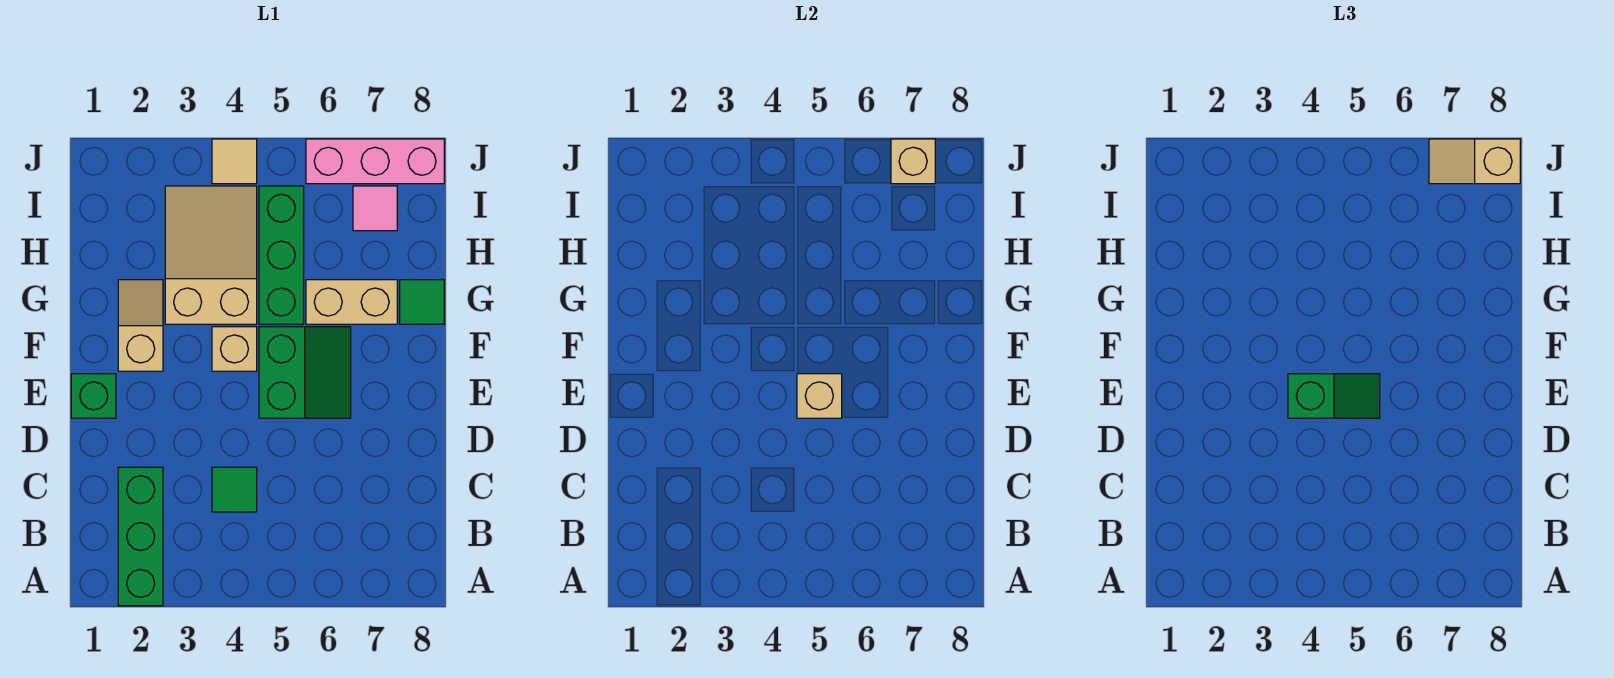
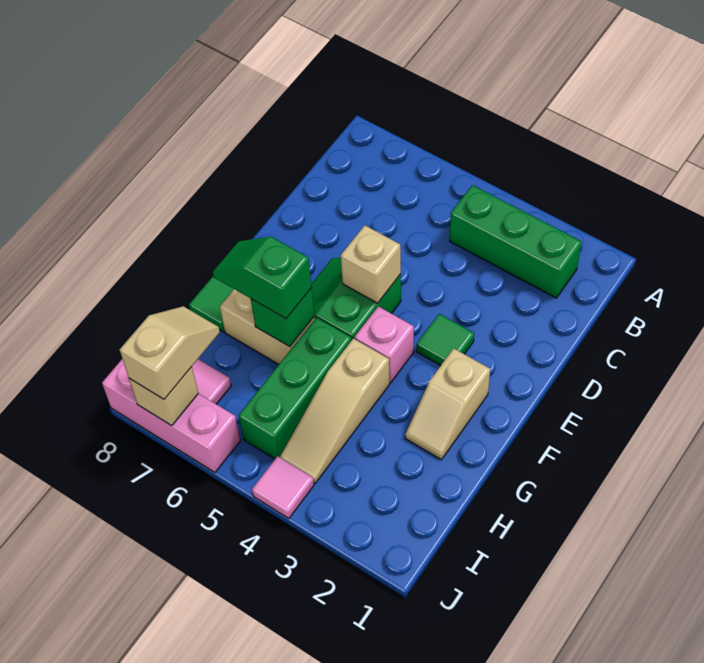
green brick A2:C2 level 1 -> green brick B2:B4 level 1
green tile C4 level 1 -> green tile E3 level 1
green brick E1 level 1 -> green brick G6 level 2
green slope E4:E5 level 3 top 4 -> green slope G6:G7 level 3 top 6
tan brick F4 level 1 -> pink brick F4 level 1
tan slope G3:I4 level 1 top G -> tan slope G4:I4 level 1 top G
tan tile J4 level 1 -> pink tile J4 level 1
tan slope J7:J8 level 3 top 8 -> tan slope I7:J7 level 3 top J

